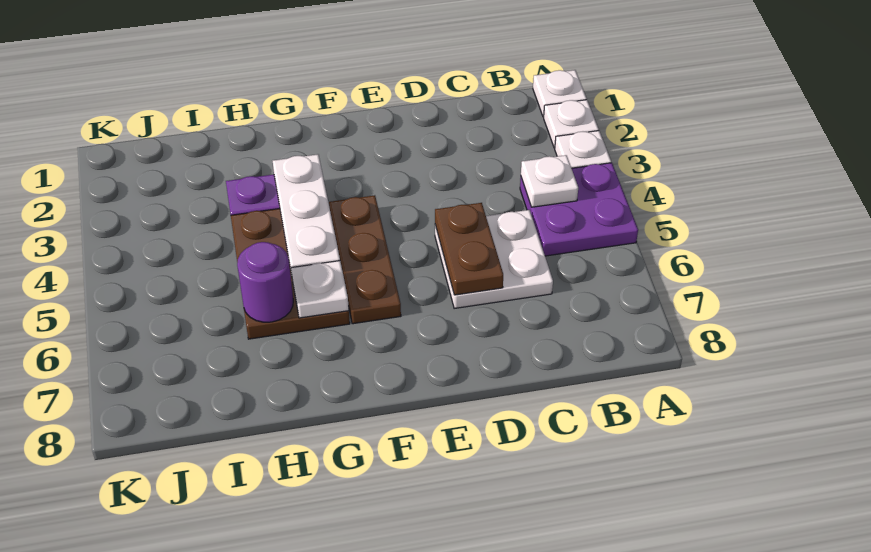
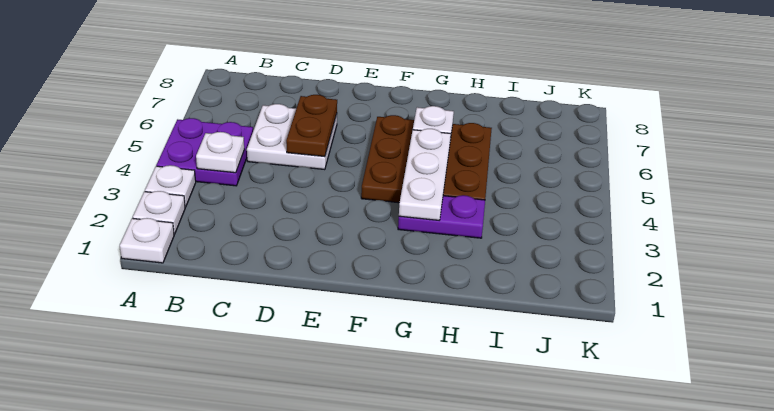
purple round brick H6 level 2 -> none

